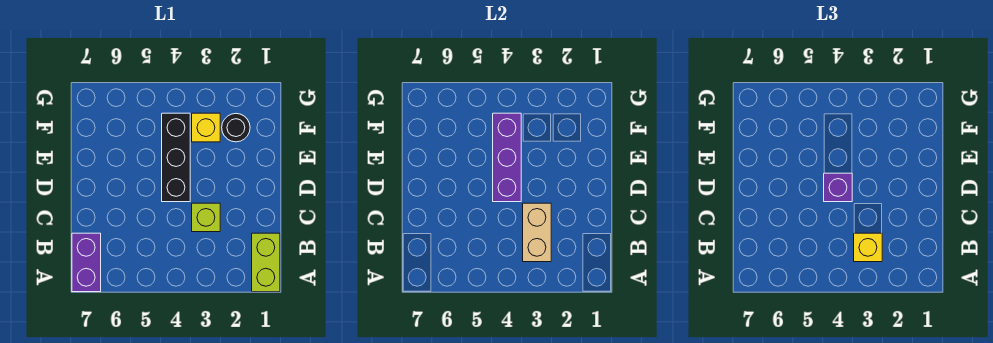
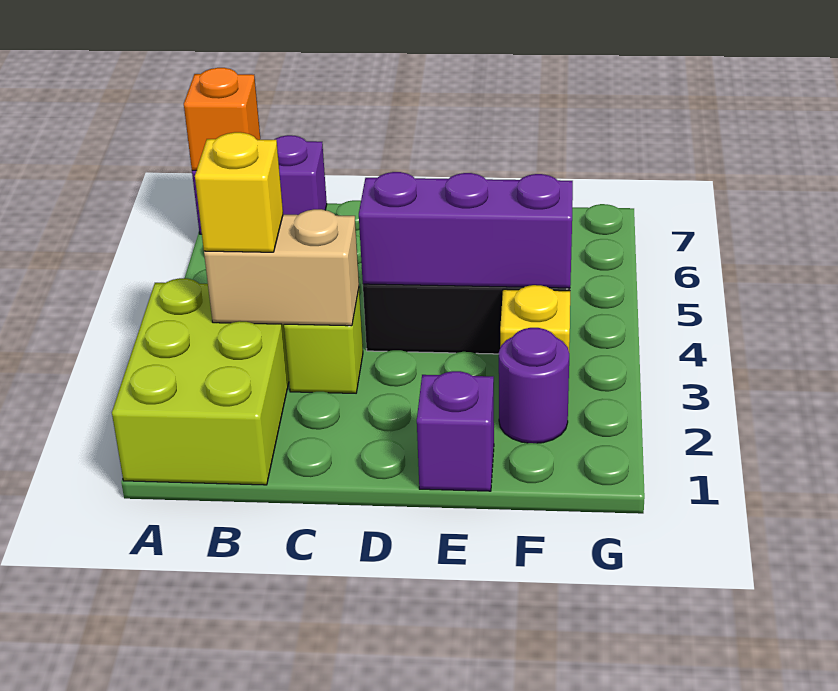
lime brick A1:B1 level 1 -> lime brick A1:B3 level 1
none -> orange brick A7 level 2
purple brick D4 level 3 -> purple brick E1 level 1
black round brick F2 level 1 -> purple round brick F2 level 1

